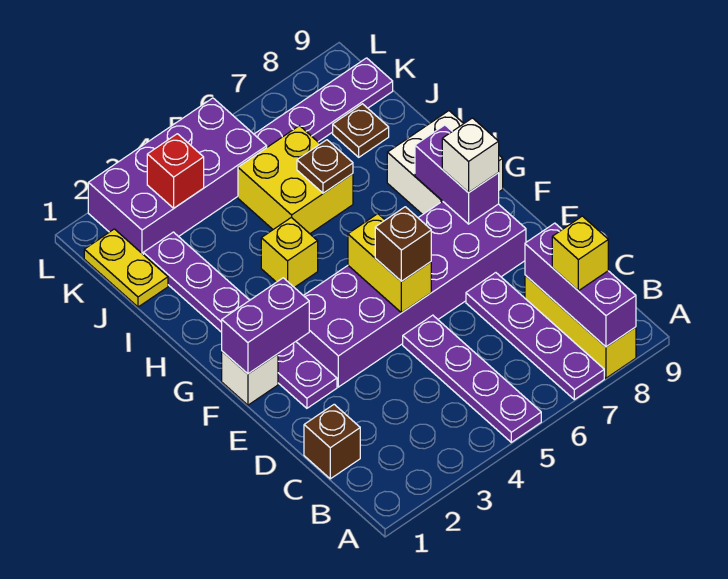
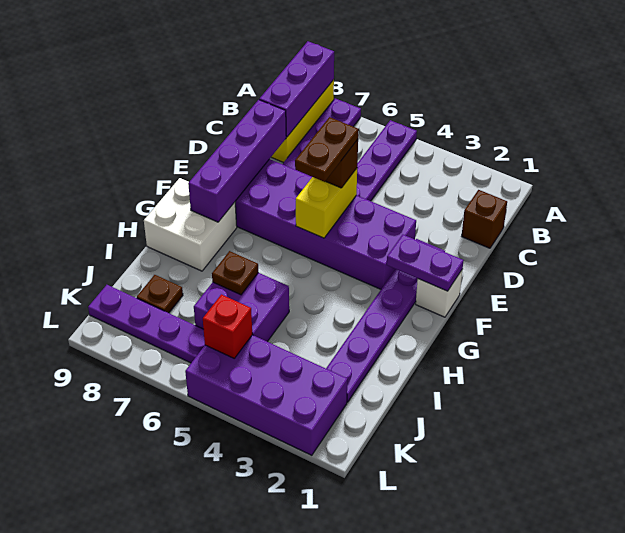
yellow brick B8 level 3 -> none
none -> brown plate E5:F5 level 4
purple brick F1:F2 level 2 -> purple plate F1:F2 level 2
purple brick F8:G8 level 2 -> purple brick D8:G8 level 2
white brick F8 level 3 -> none
yellow brick H4 level 1 -> none
yellow brick I5:J6 level 1 -> purple brick I5:J6 level 1
yellow plate J1:K1 level 1 -> none
red brick K3 level 2 -> red brick K5 level 2

